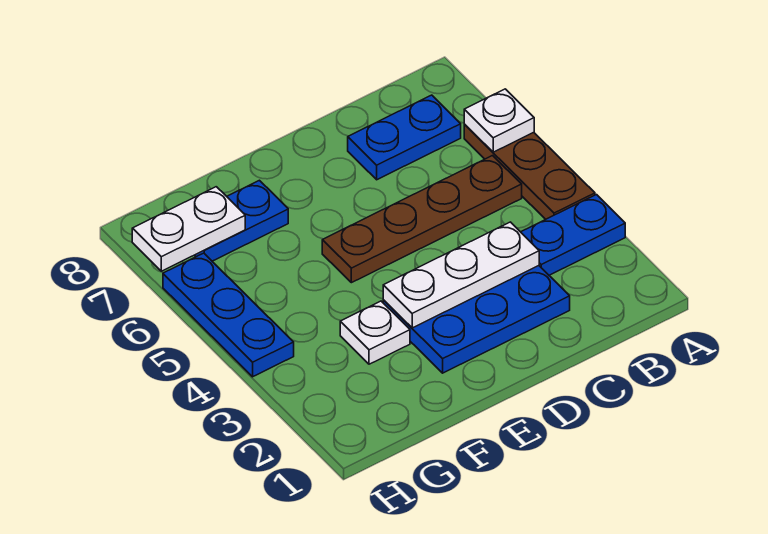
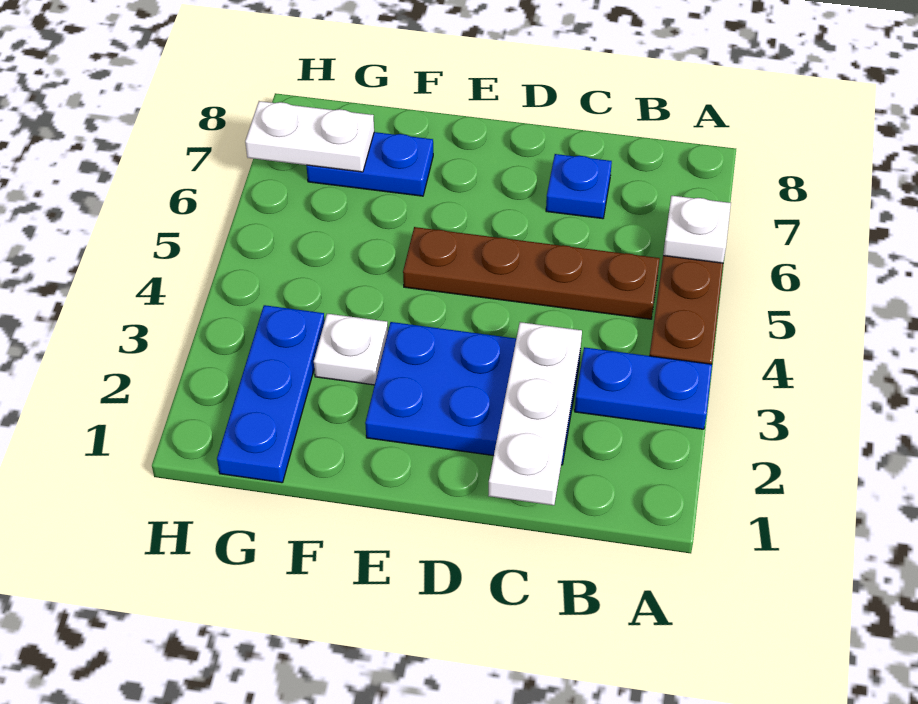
blue plate B7:C7 level 1 -> blue plate C7 level 1
white plate C3:E3 level 2 -> white plate C1:C3 level 2
blue plate H4:H6 level 1 -> blue plate G1:G3 level 1

